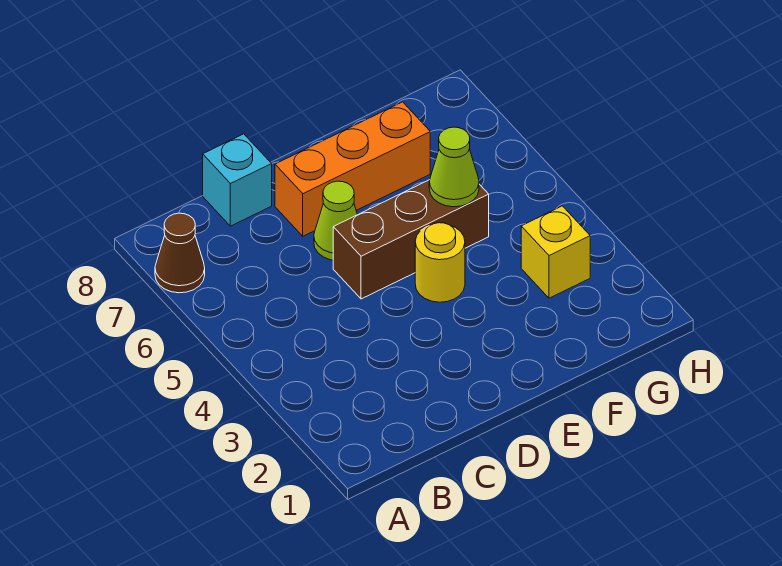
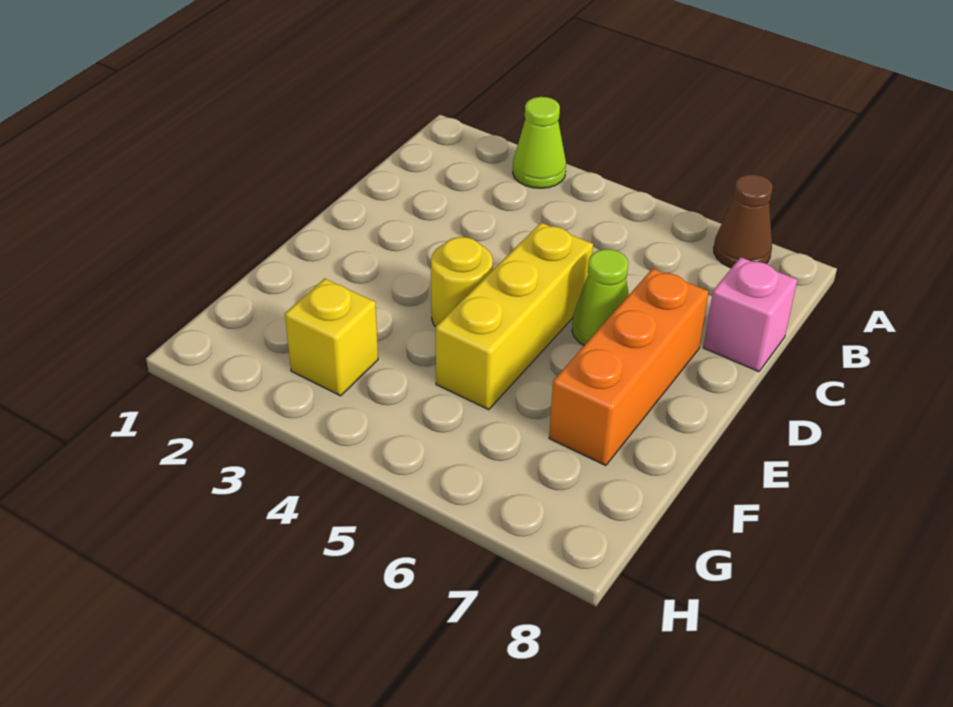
cyan brick C8 level 1 -> pink brick C8 level 1
brown brick D5:F5 level 1 -> yellow brick D5:F5 level 1
lime cone F5 level 2 -> lime cone A3 level 1

